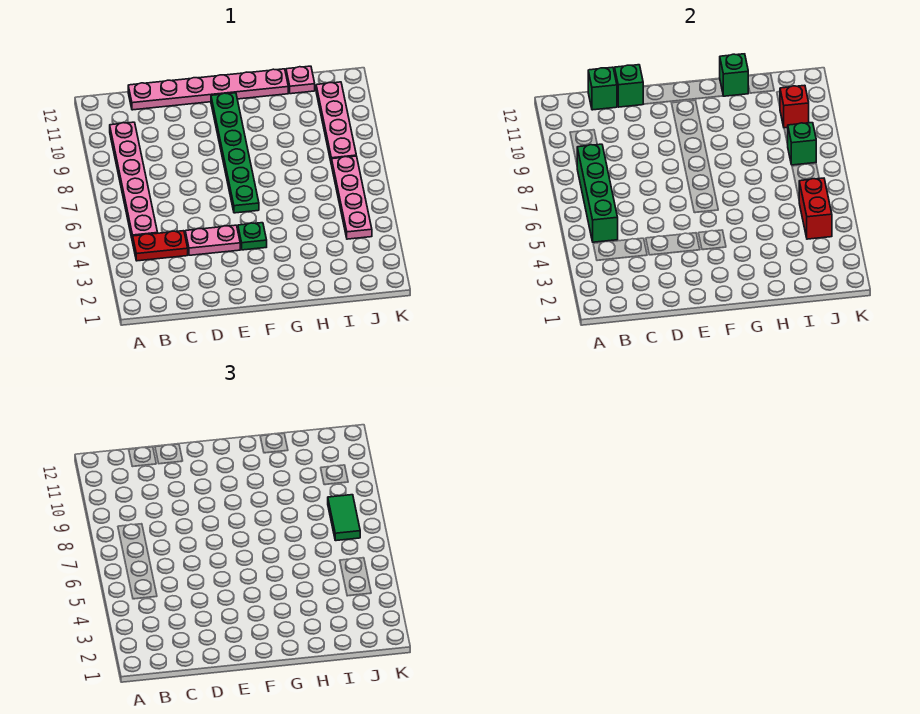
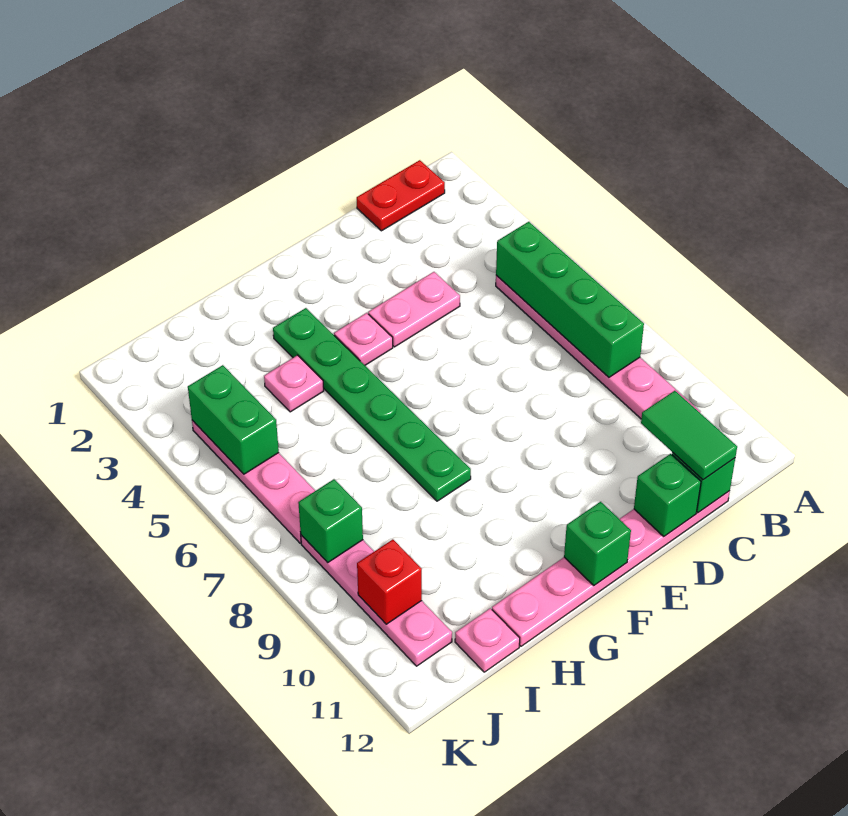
red plate B4:C4 level 1 -> red plate B1:C1 level 1
green plate F4 level 1 -> pink plate F4 level 1
green plate F6:F11 level 1 -> green plate G3:G8 level 1
none -> pink plate H4 level 1
green brick H12 level 2 -> green brick F12 level 2
red brick J4:J5 level 2 -> green brick J4:J5 level 2
green tile J7:J8 level 3 -> green tile C11:C12 level 3

